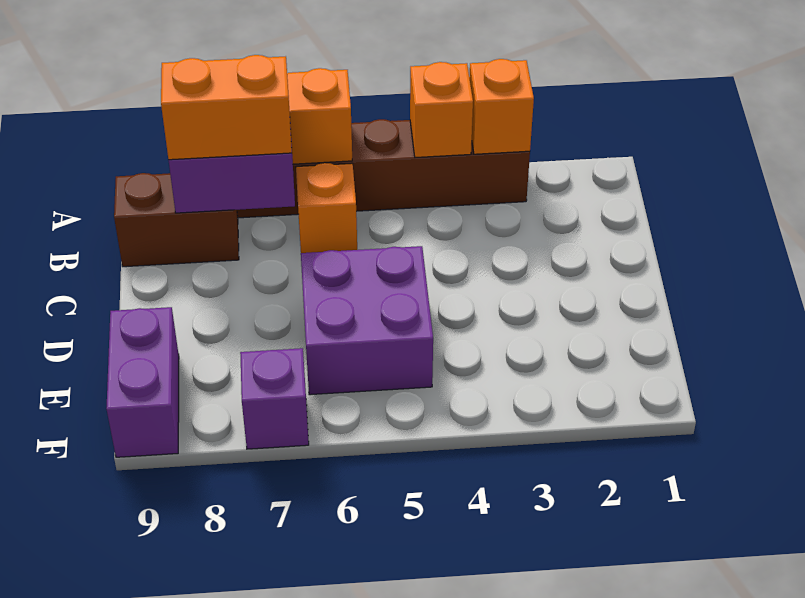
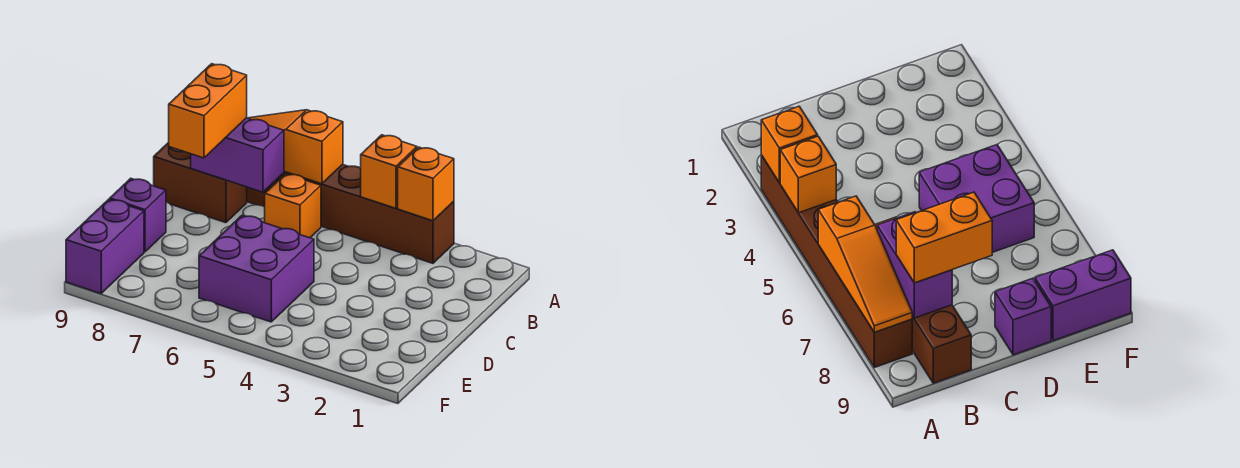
orange brick B7:B8 level 3 -> orange brick B8:C8 level 3
purple brick F7 level 1 -> purple brick D9 level 1

